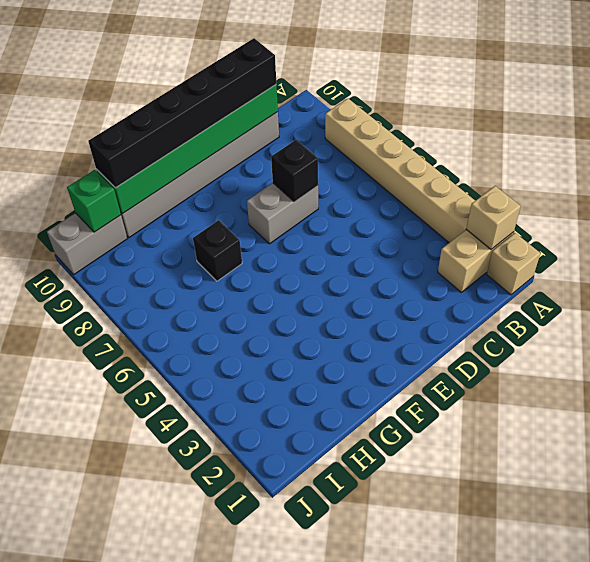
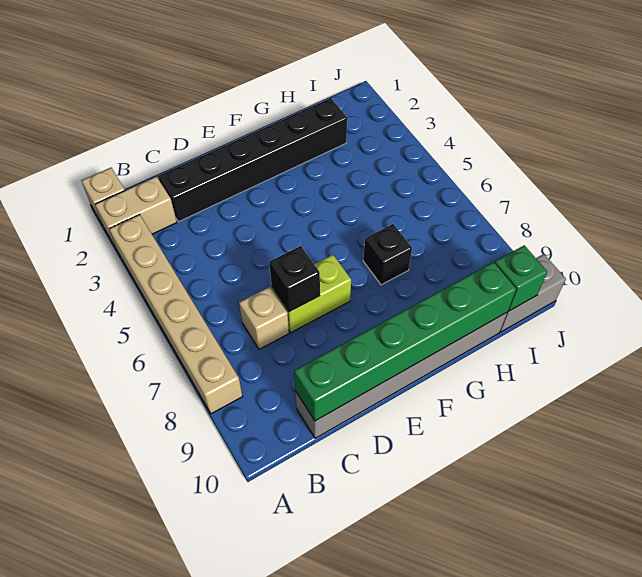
tan brick A2 level 2 -> tan brick C7 level 1
black brick C10:H10 level 3 -> black brick C2:H2 level 1
grey brick D7:E7 level 1 -> lime brick D7:E7 level 1

